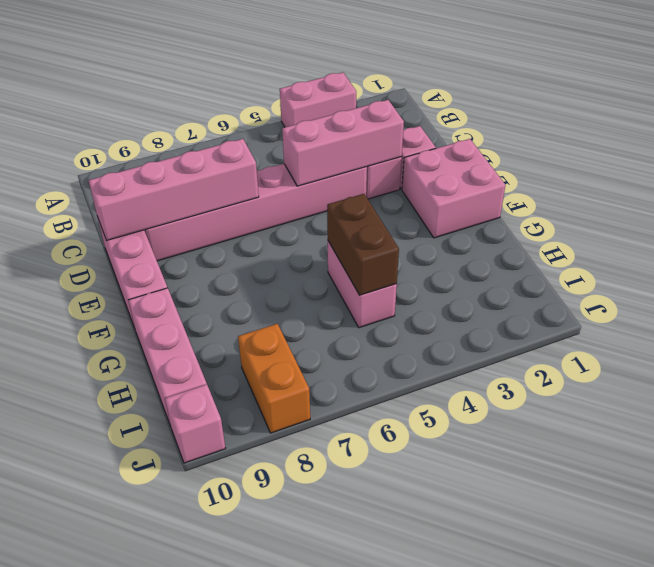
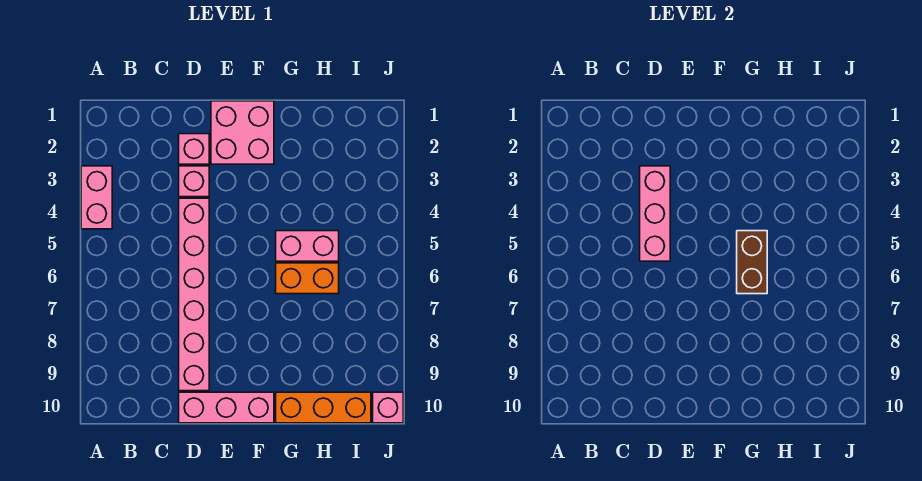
pink brick D7:D10 level 2 -> none
brown brick G5:H5 level 2 -> brown brick G5:G6 level 2
pink brick G10:I10 level 1 -> orange brick G10:I10 level 1
orange brick I8:J8 level 1 -> orange brick G6:H6 level 1

